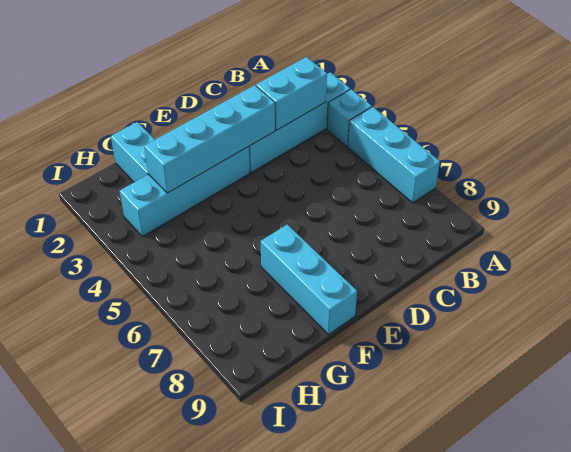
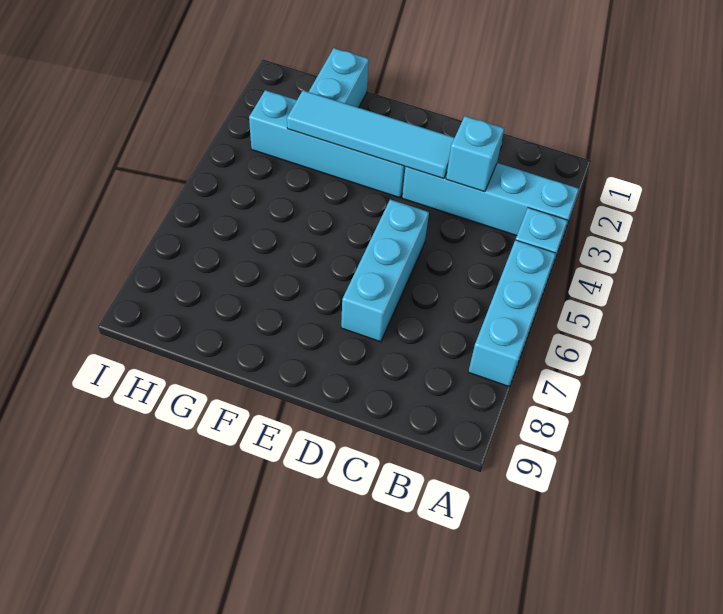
cyan brick B3:C3 level 2 -> cyan brick C3 level 2
cyan brick D3:G3 level 2 -> cyan tile D3:G3 level 2
cyan brick F7:F9 level 1 -> cyan brick D5:D7 level 1

